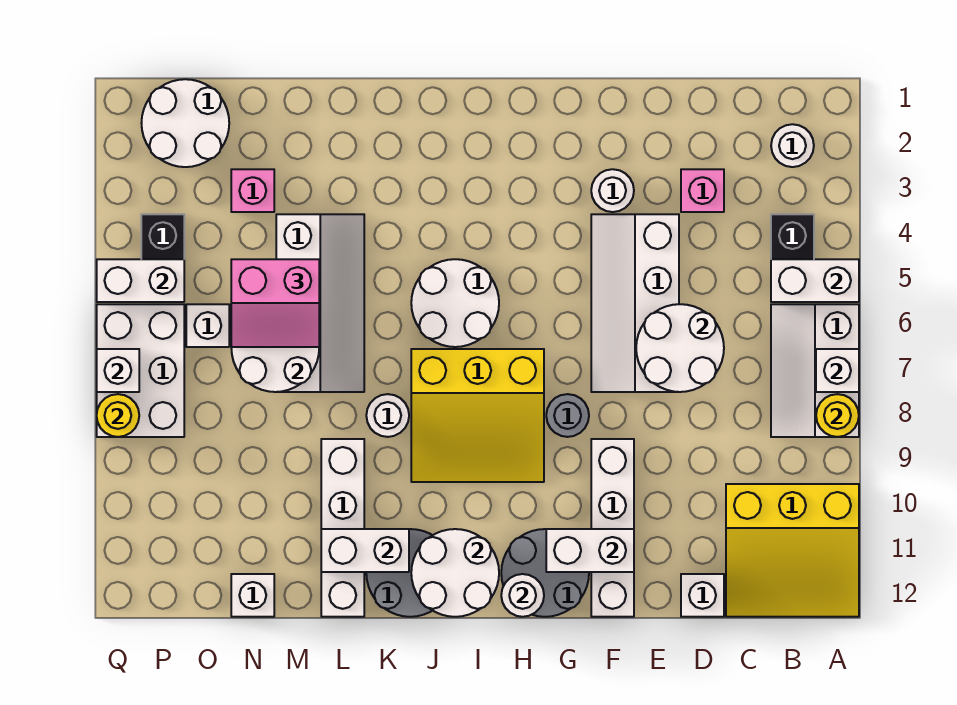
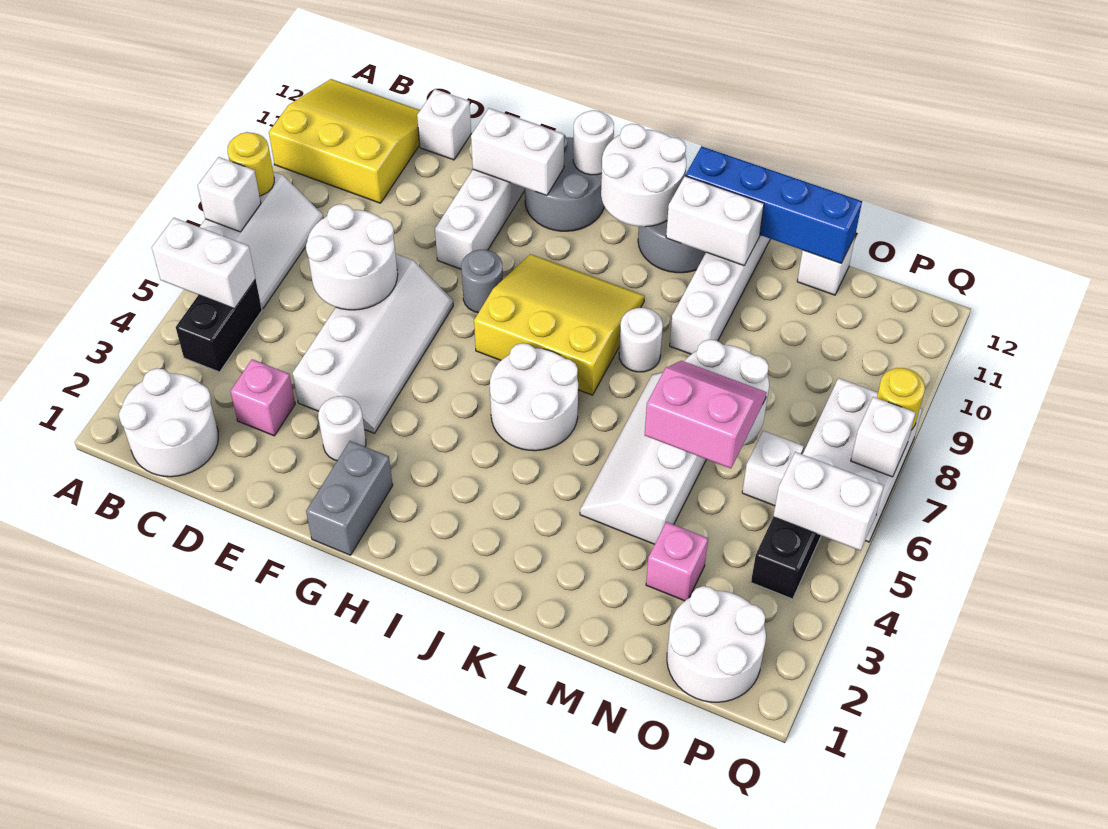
white round brick B2 level 1 -> white round brick B1:C2 level 1
none -> grey brick G1:G2 level 1
none -> blue brick K12:N12 level 2

